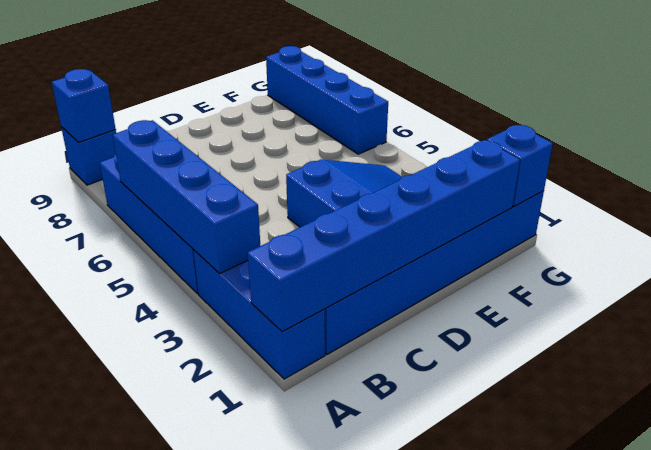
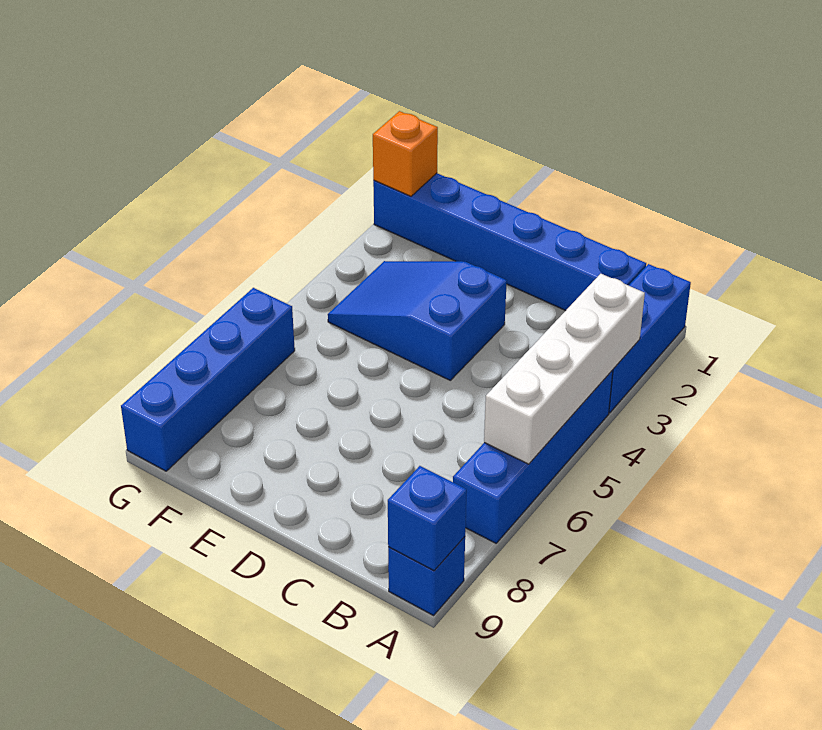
blue brick A1:F1 level 2 -> none
blue brick A3:A6 level 2 -> white brick A3:A6 level 2
blue brick G1 level 2 -> orange brick G1 level 2

